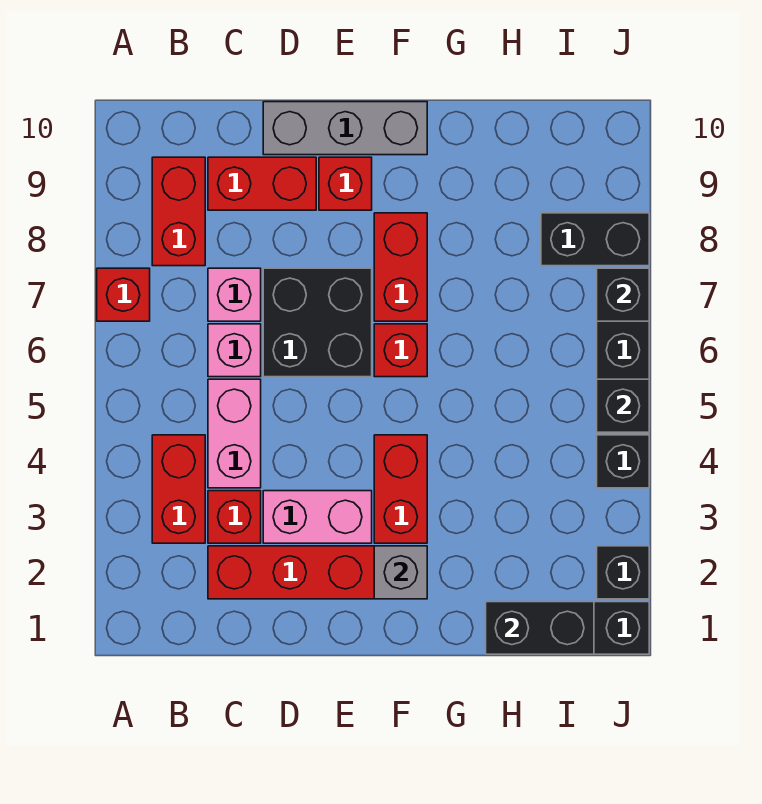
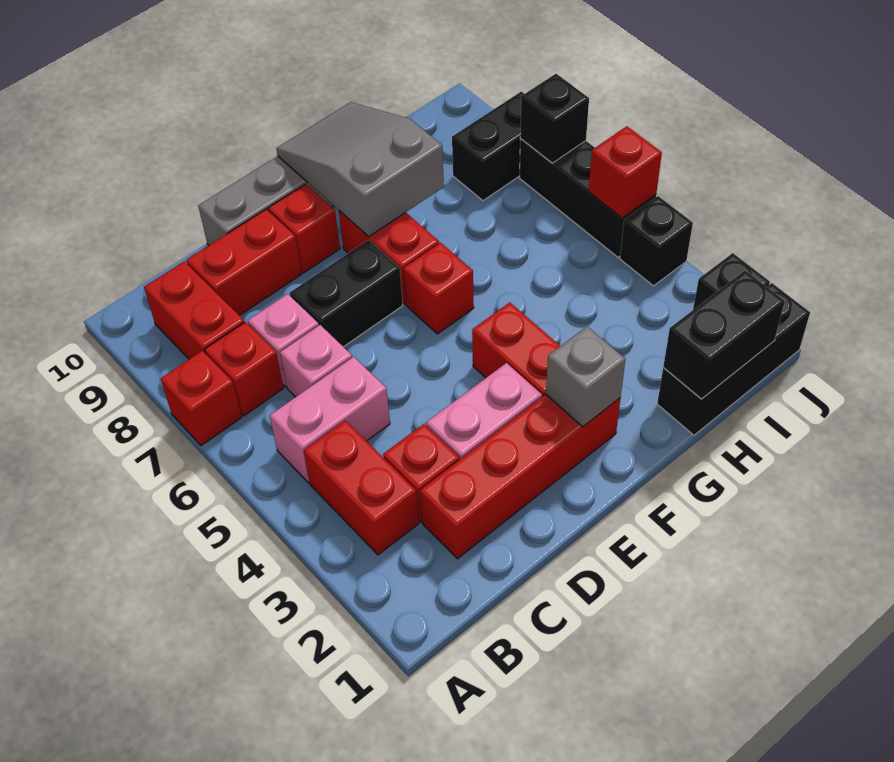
none -> red brick B7 level 1
pink brick C4:C5 level 1 -> pink brick B5:C5 level 1
black brick D6:E7 level 1 -> black brick D7:E7 level 1
none -> grey slope F8:G10 level 2 top 8
black brick J5 level 2 -> red brick J5 level 2

